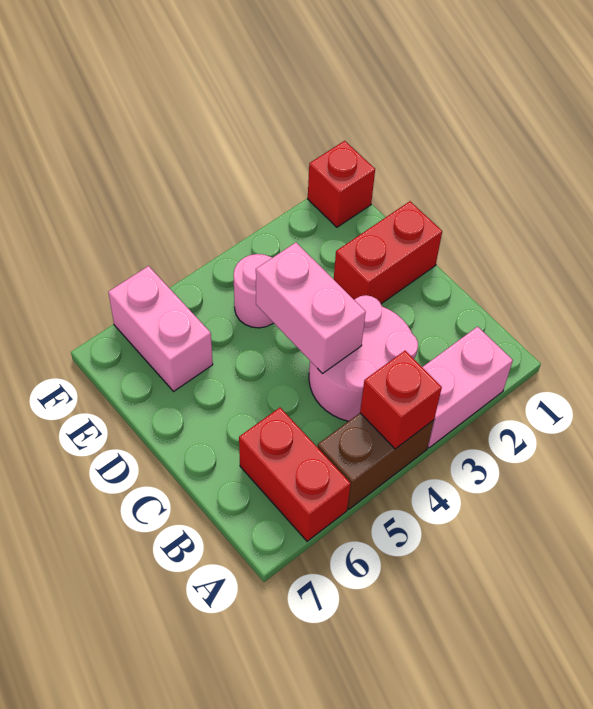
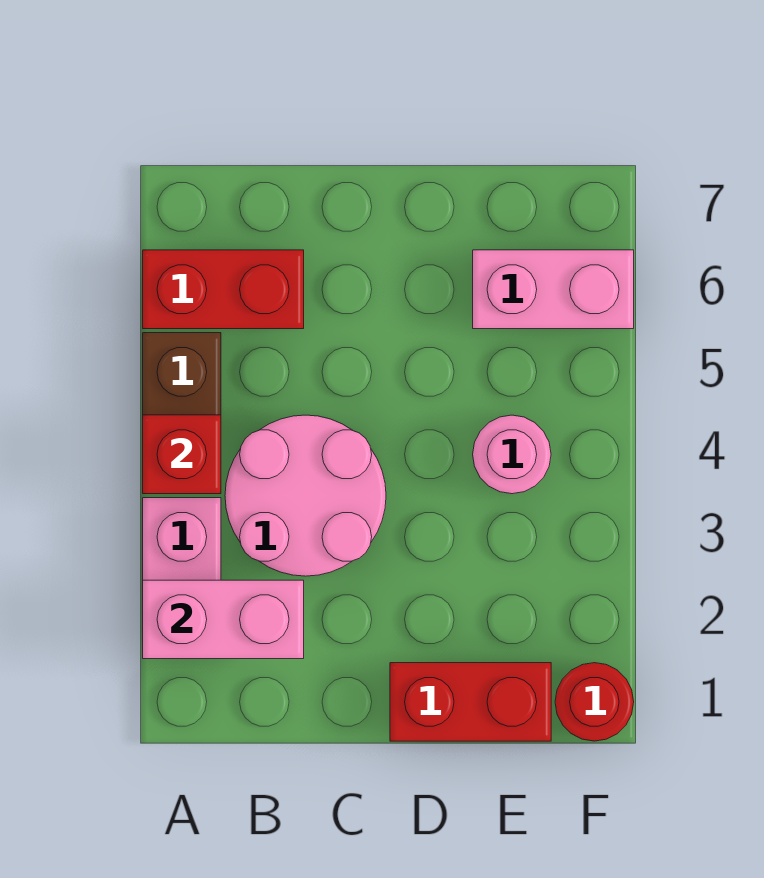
pink brick C4:D4 level 2 -> pink brick A2:B2 level 2
red brick D1:D2 level 1 -> red brick D1:E1 level 1
red brick F1 level 1 -> red round brick F1 level 1

